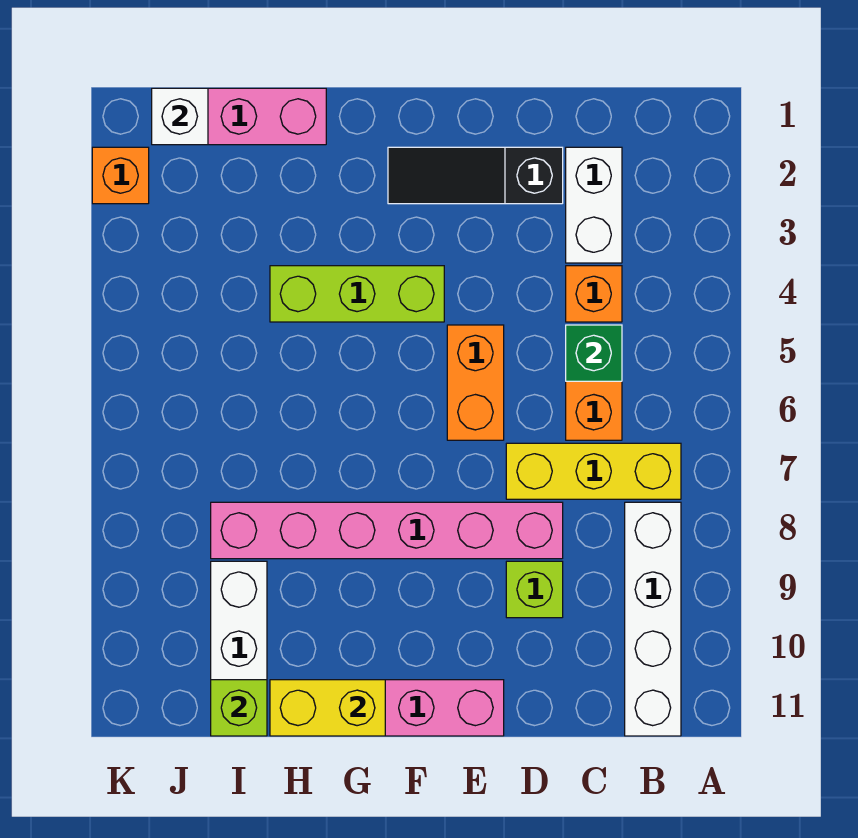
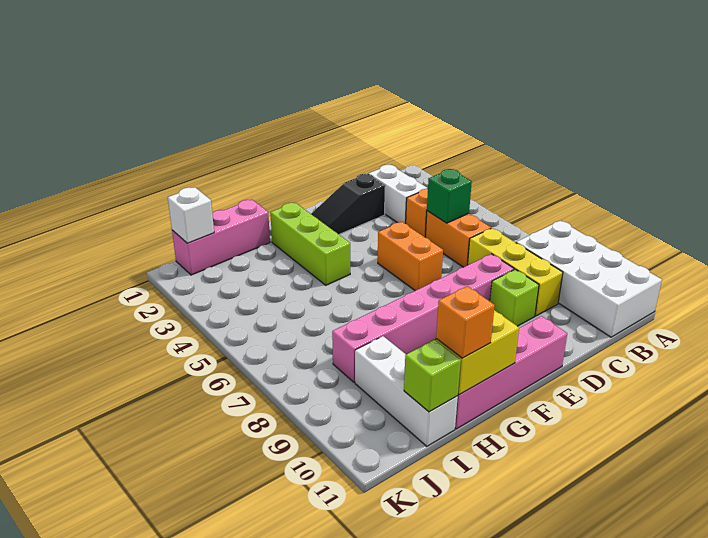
yellow brick B7:D7 level 1 -> yellow brick C7:C9 level 1
white brick B8:B11 level 1 -> white brick A8:B11 level 1
lime brick F4:H4 level 1 -> lime brick G2:G4 level 1
orange brick K2 level 1 -> orange brick H11 level 3

